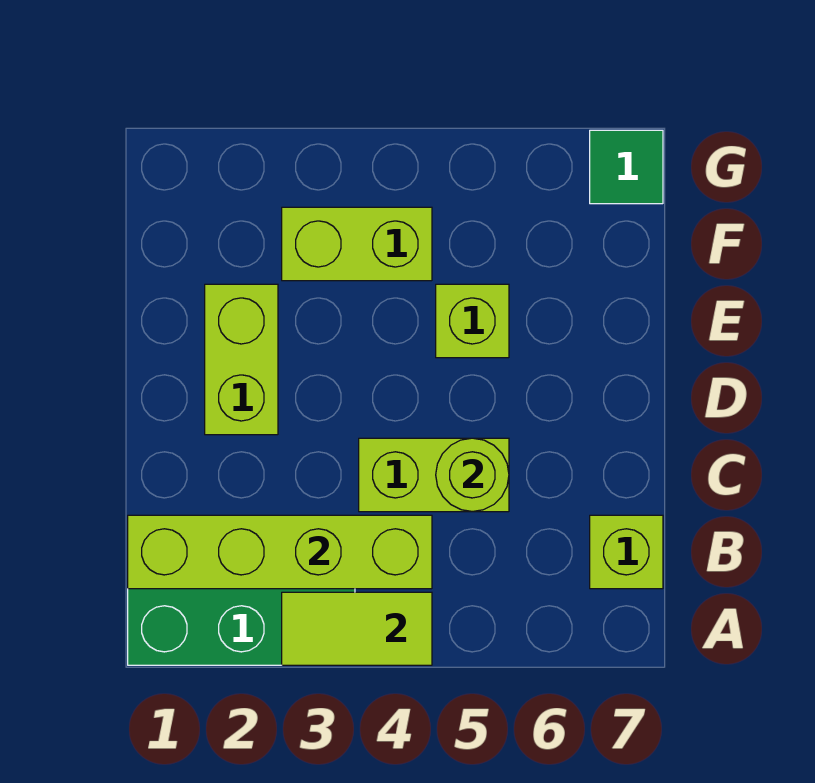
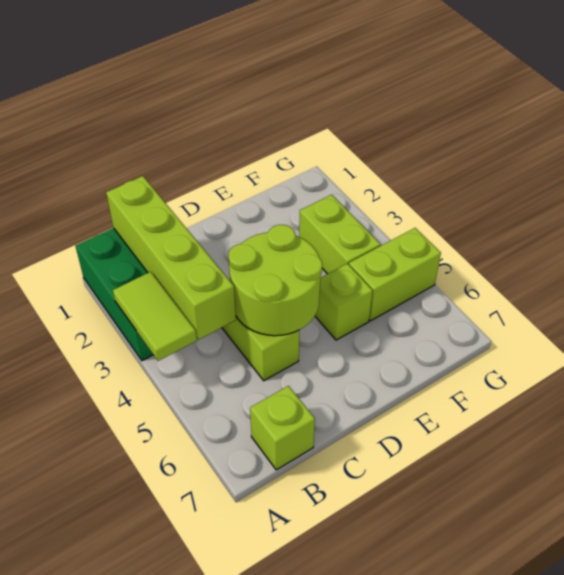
lime round brick C5 level 2 -> lime round brick C4:D5 level 2
lime brick D2:E2 level 1 -> lime brick F5:G5 level 1
green tile G7 level 1 -> none

